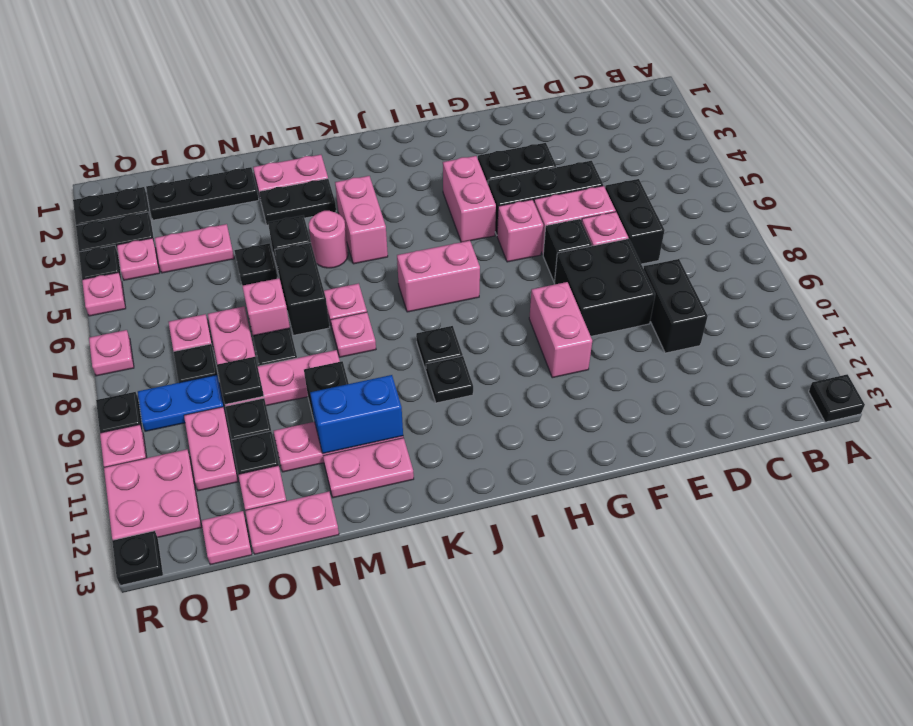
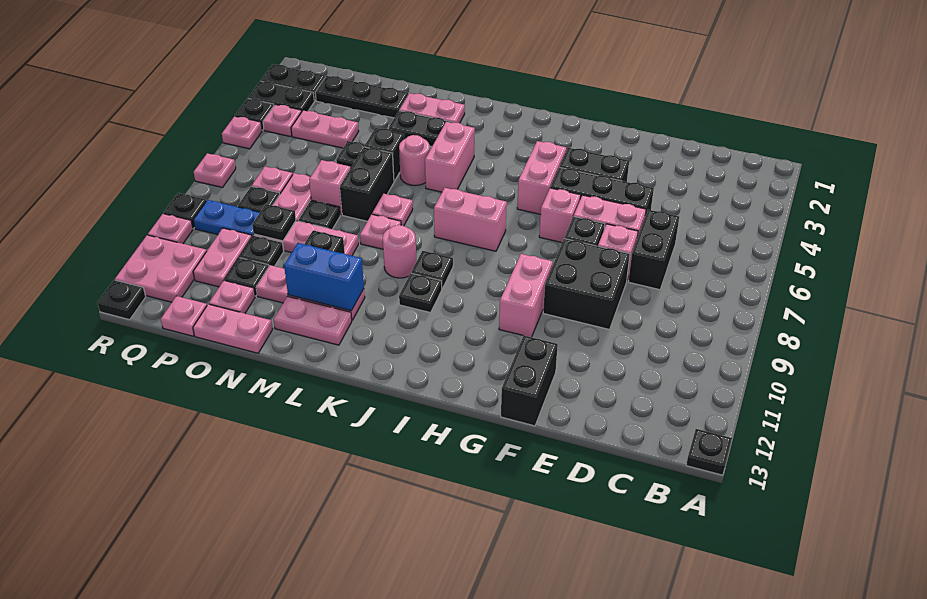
black brick D9:D10 level 1 -> black brick F12:F13 level 1
none -> pink round brick K9 level 1

